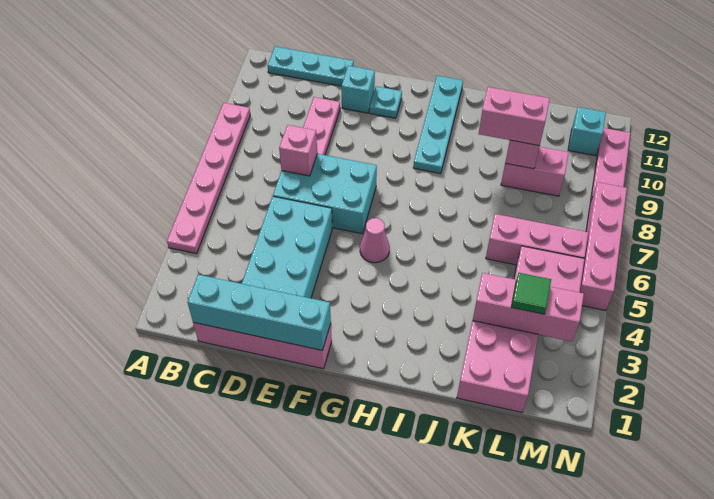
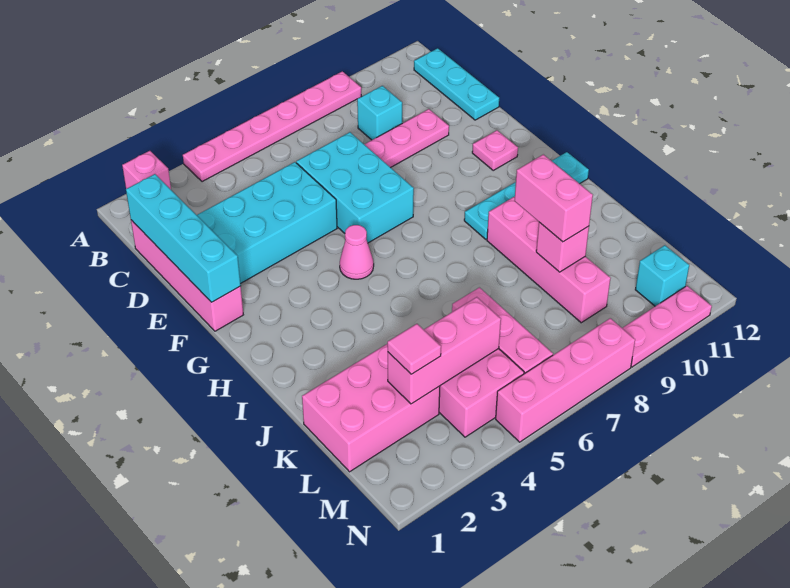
pink brick D7 level 2 -> pink brick A2 level 1
cyan brick E11 level 1 -> cyan brick C9 level 1
cyan plate F11 level 1 -> pink plate F11 level 1
pink brick K3:M3 level 2 -> pink brick L3:L5 level 2
pink brick K9:L9 level 1 -> pink brick I9:L9 level 1
green tile L3 level 3 -> pink tile L3 level 3

